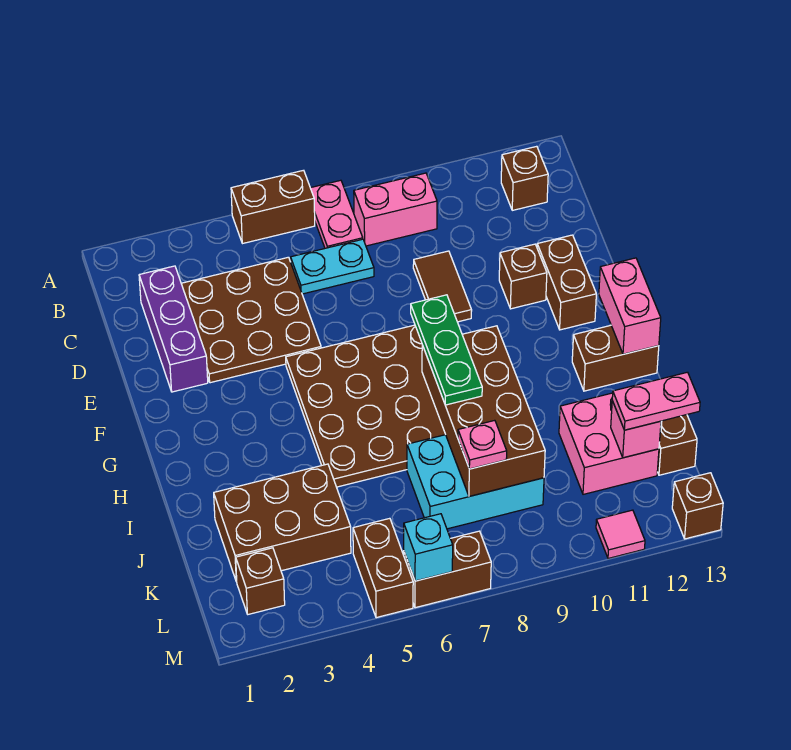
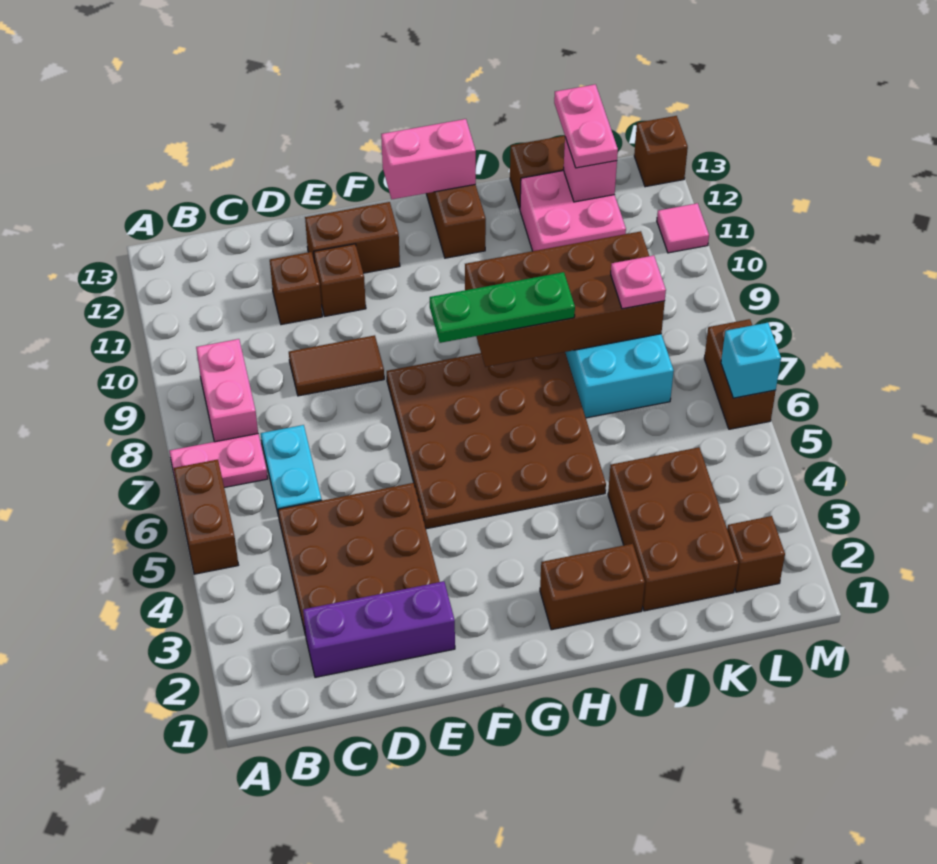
brown brick B12 level 1 -> brown brick D11 level 1
brown brick L5:M5 level 1 -> brown brick H2:I2 level 1

